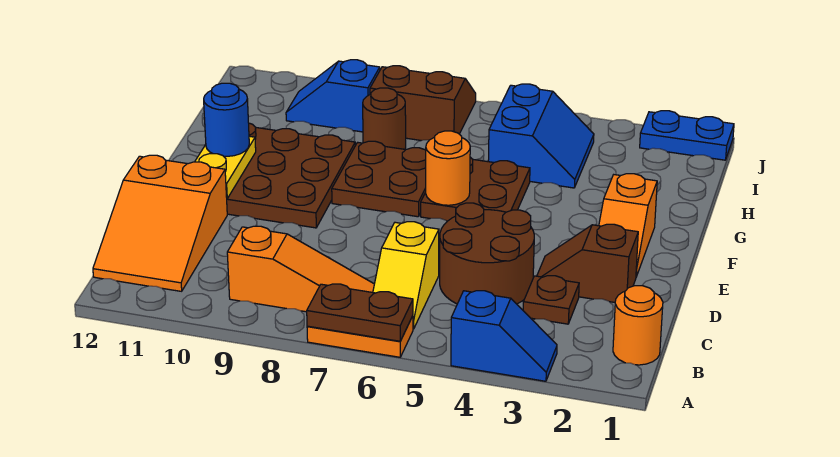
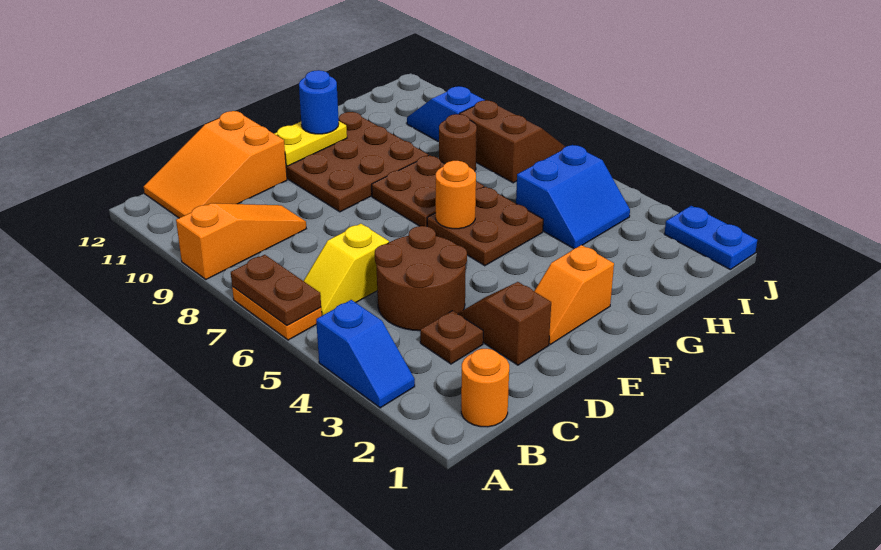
orange slope B7:B9 level 1 top 9 -> orange slope A9:C9 level 1 top A

